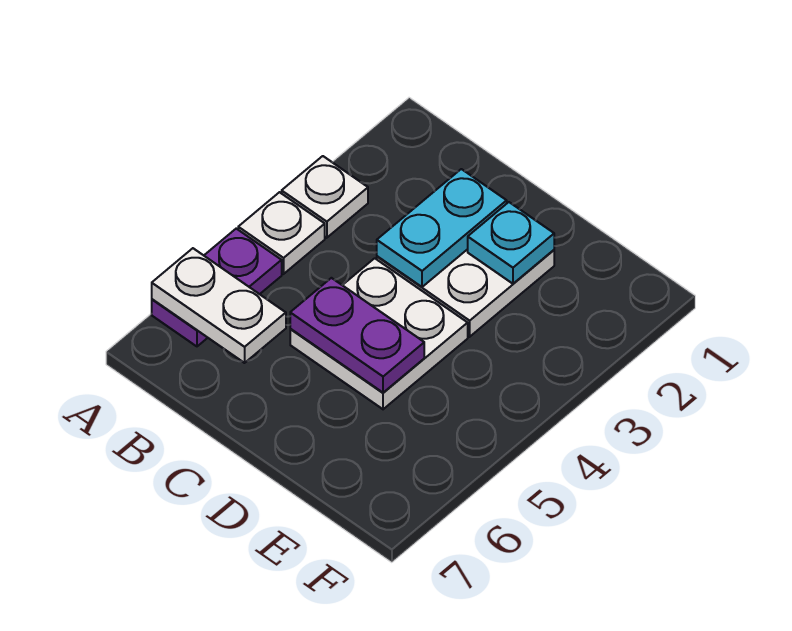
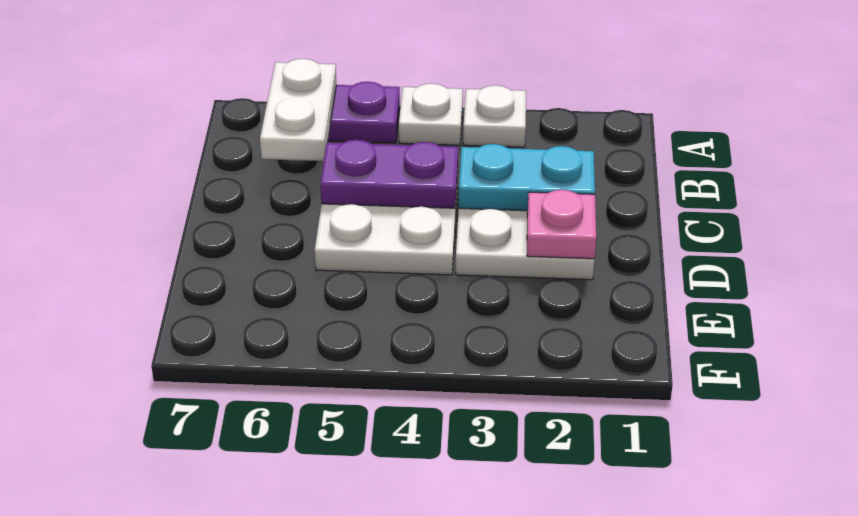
purple plate C5:D5 level 2 -> purple plate C4:C5 level 2
cyan plate D2 level 2 -> pink plate D2 level 2

